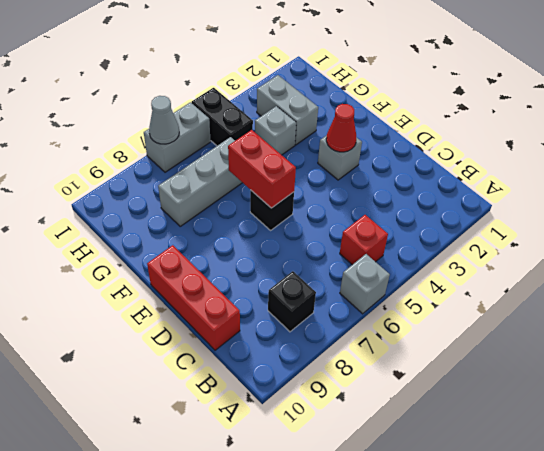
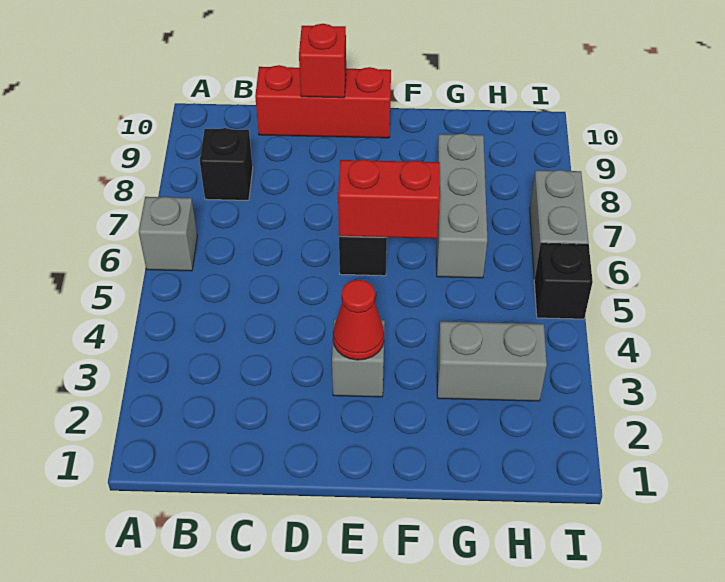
red brick B5 level 1 -> red brick D10 level 2
grey brick G4 level 1 -> none
black brick H5:I5 level 1 -> black brick I5 level 1
grey cone I7 level 2 -> none

